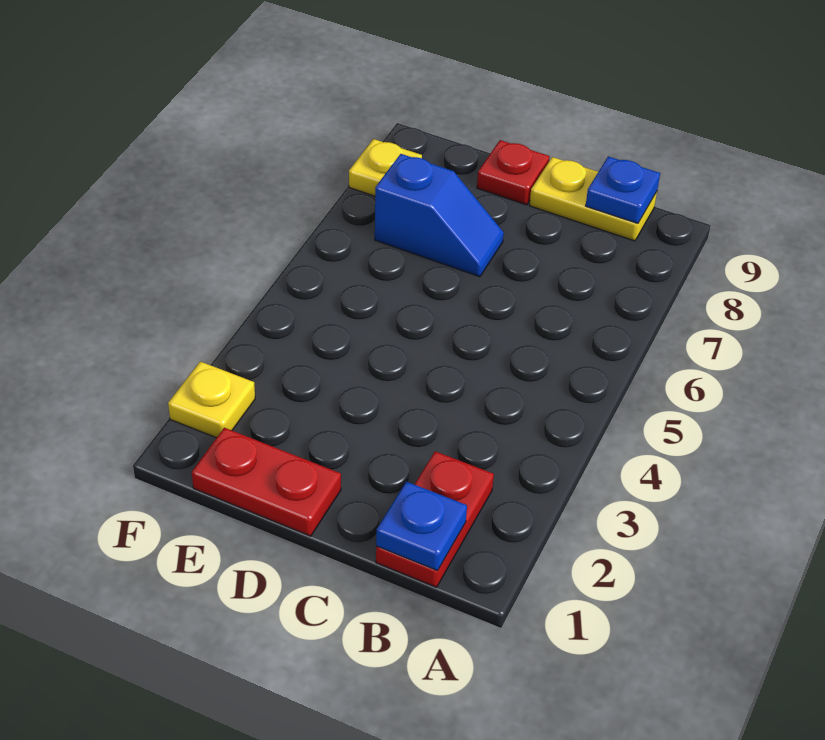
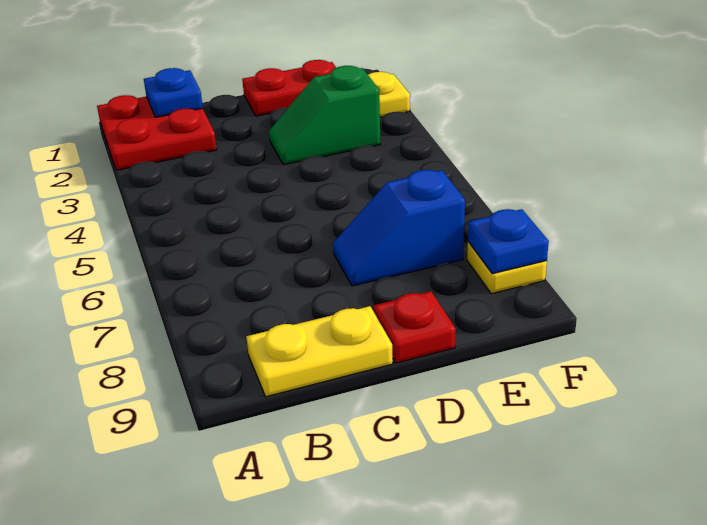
red plate B1:B2 level 1 -> red plate A1:B2 level 1
blue plate B9 level 2 -> blue plate F8 level 2
none -> green slope D3:E3 level 1 top E

